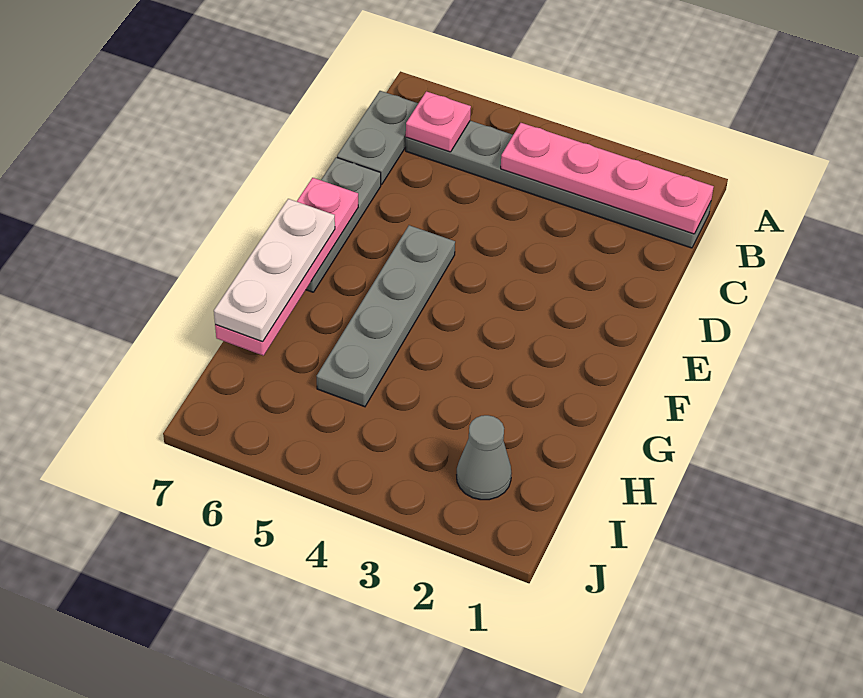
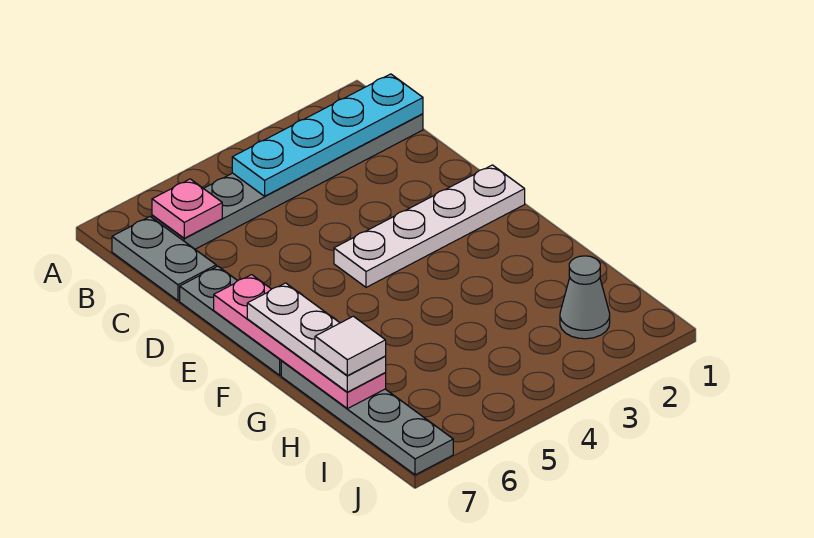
pink plate B1:B4 level 2 -> cyan plate B1:B4 level 2
none -> white plate E1:E4 level 1
grey plate E5:H5 level 1 -> grey plate G7:J7 level 1
none -> white tile H7 level 4

